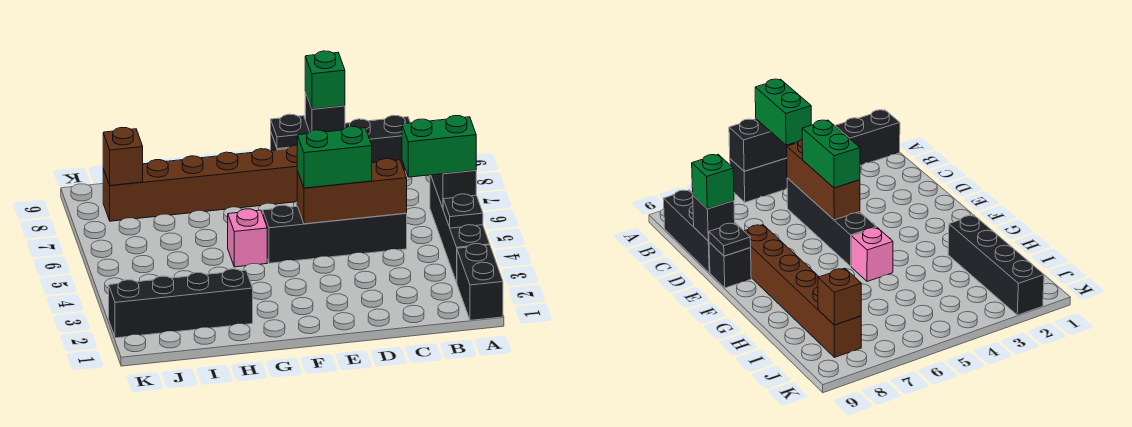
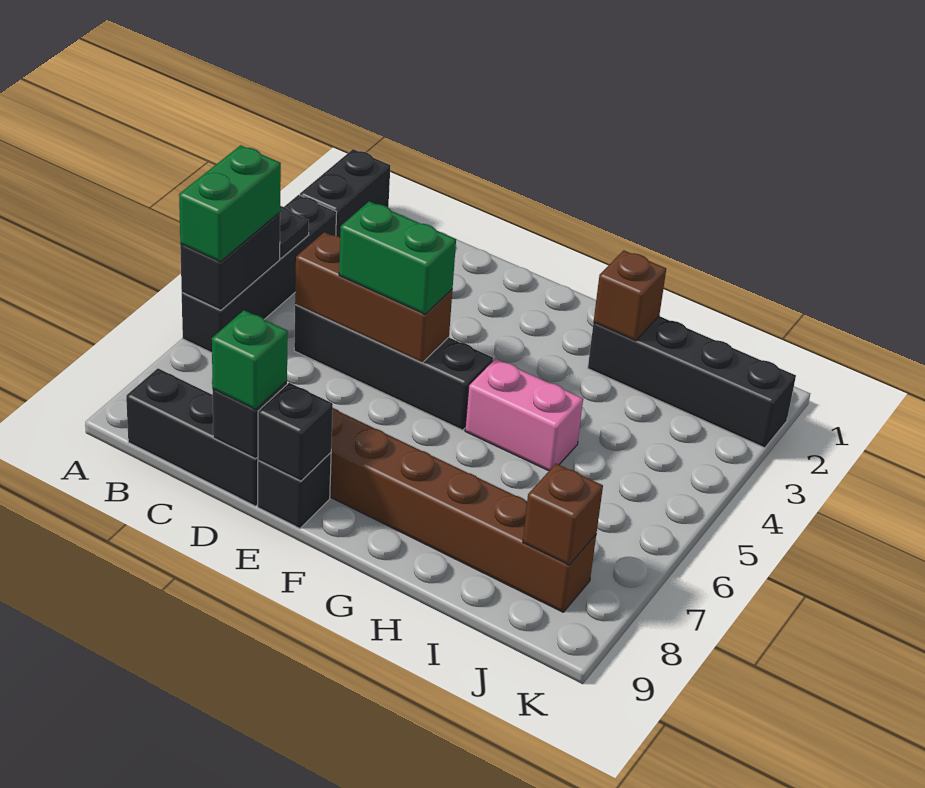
green brick A5:B5 level 3 -> green brick A5:A6 level 3
black plate E9 level 2 -> black brick E9 level 2
pink brick G5 level 1 -> pink brick G5:H5 level 1
none -> brown brick H2 level 2

